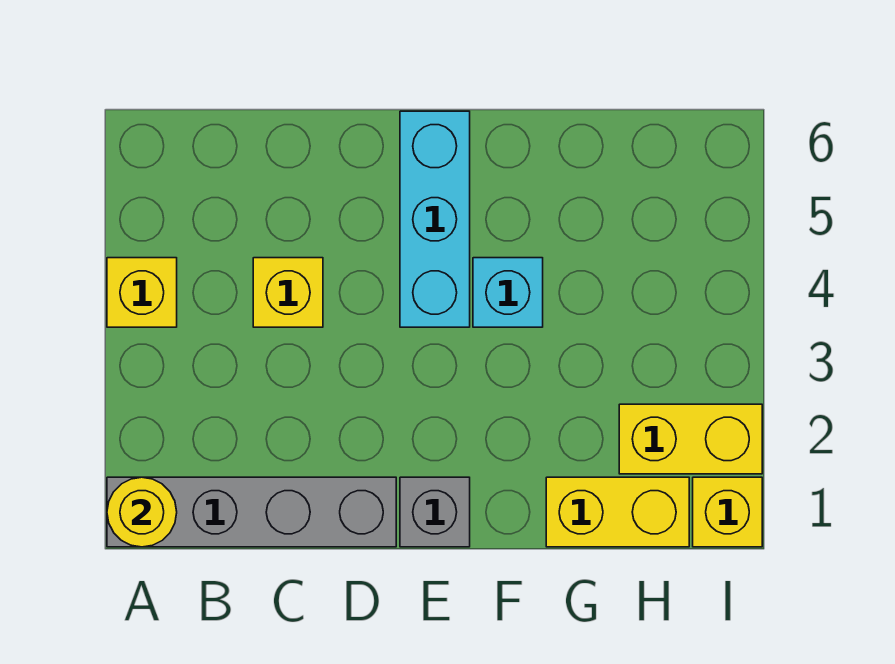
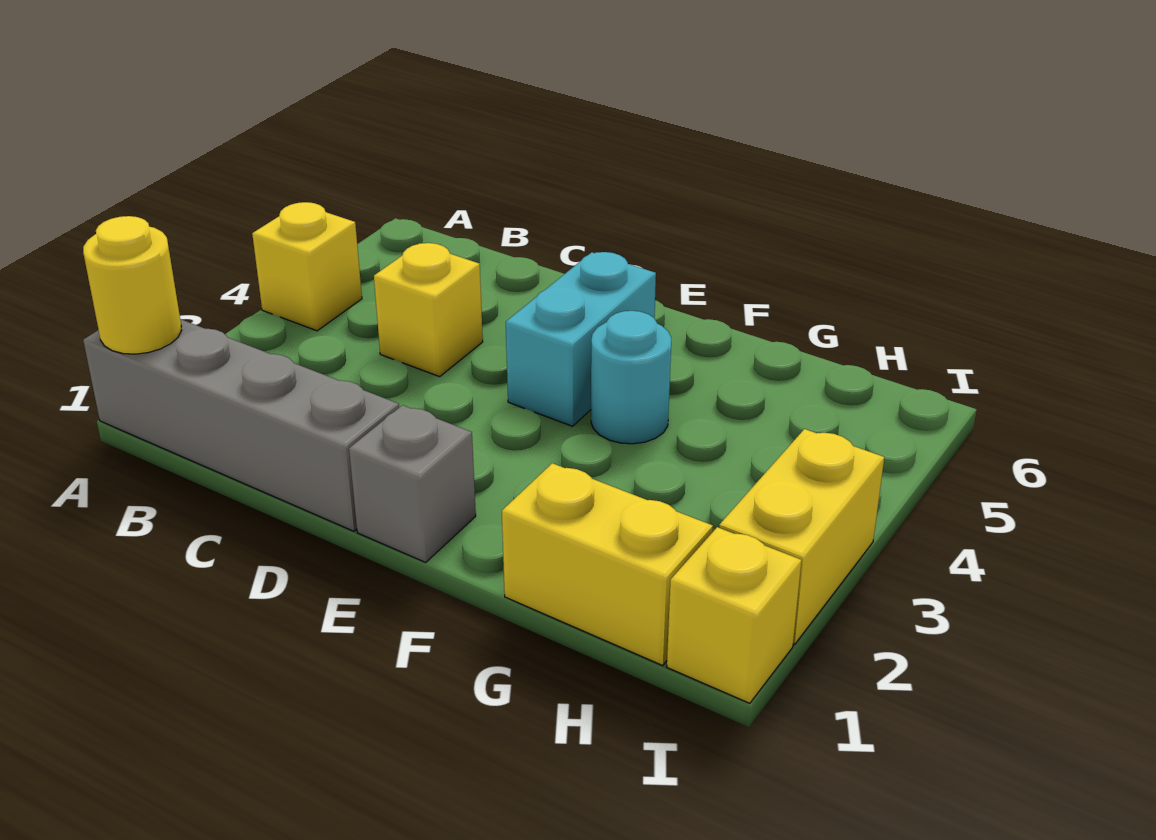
cyan brick E4:E6 level 1 -> cyan brick E4:E5 level 1
cyan brick F4 level 1 -> cyan round brick F4 level 1
yellow brick H2:I2 level 1 -> yellow brick I2:I3 level 1

